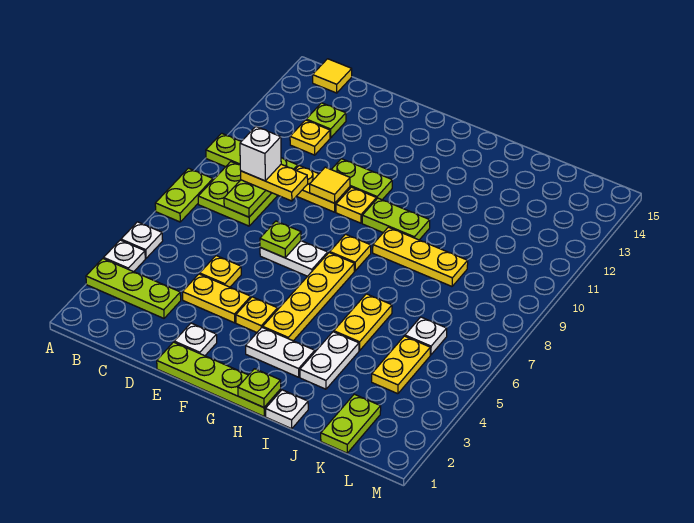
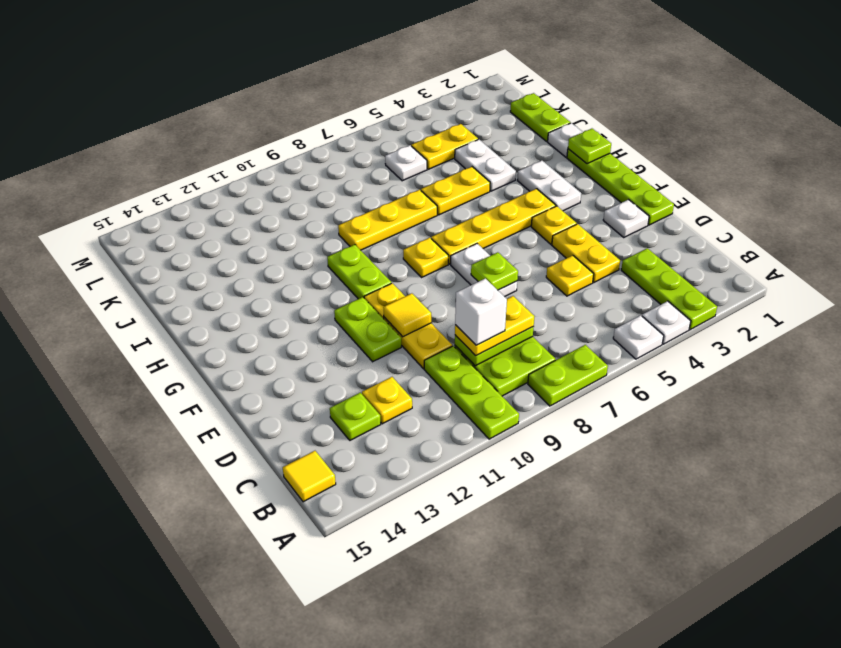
yellow plate C9:D9 level 3 -> yellow plate C8:C9 level 3
yellow plate H9:J9 level 1 -> yellow plate I7:I9 level 1
white plate I3:I4 level 1 -> white plate I4:J4 level 1
lime plate K1:K2 level 1 -> lime plate J1:K1 level 1

